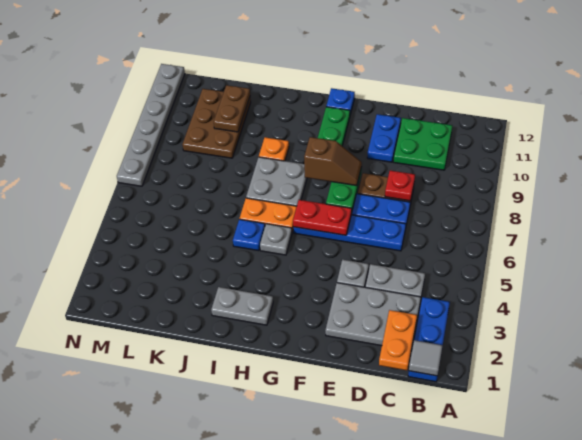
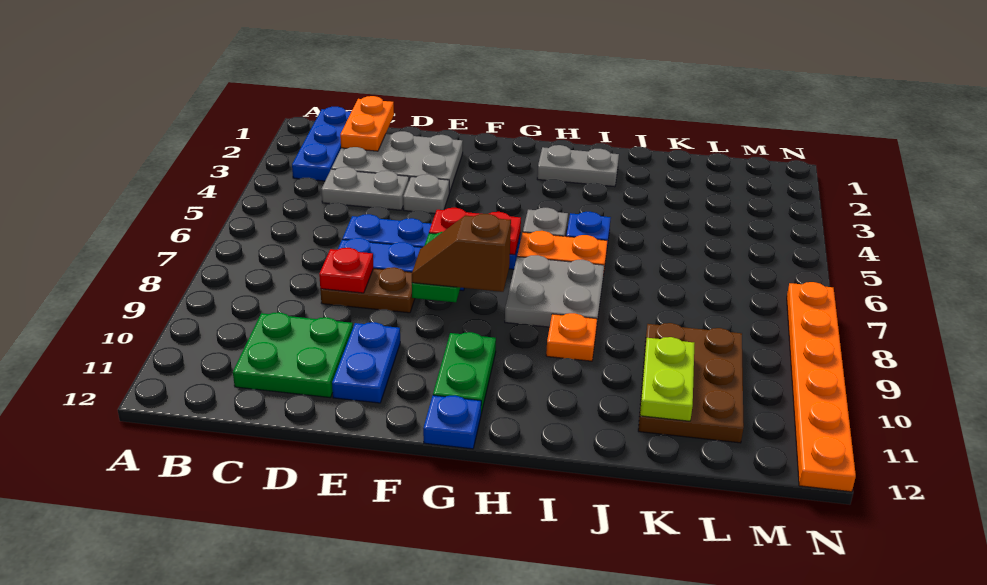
grey tile B1 level 2 -> none
brown plate K10:K11 level 2 -> lime plate K10:K11 level 2
grey plate N7:N12 level 1 -> orange plate N7:N12 level 1

